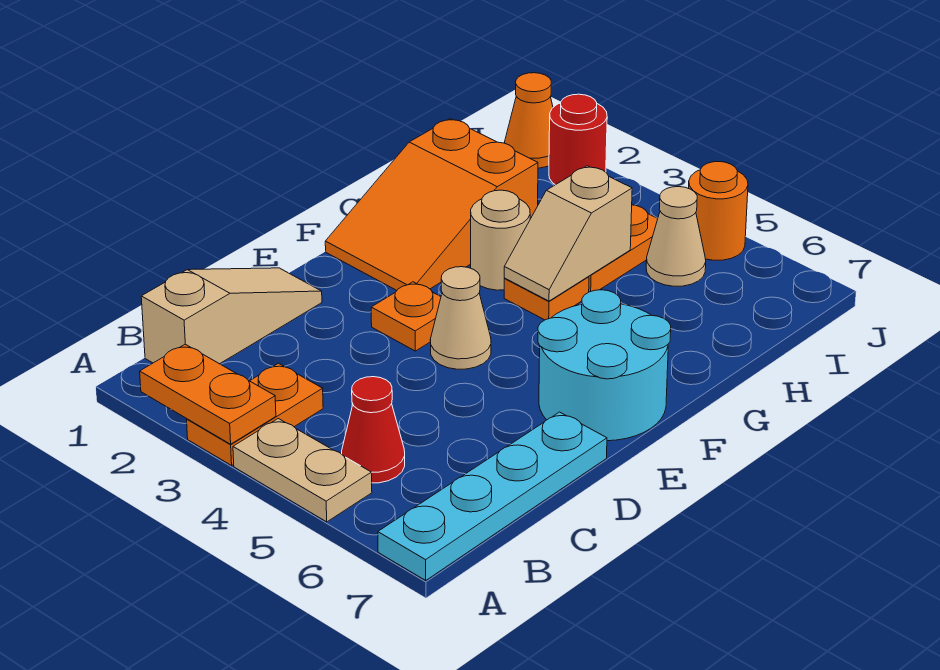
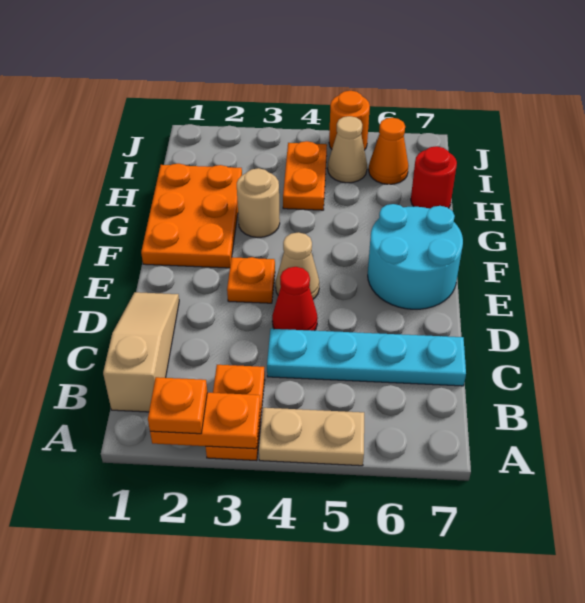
cyan plate A7:D7 level 1 -> cyan plate C4:C7 level 1
red cone B5 level 1 -> red cone D4 level 1
orange slope F1:H2 level 1 top H -> orange plate F1:H2 level 1
orange plate G4 level 1 -> orange plate A2 level 3
tan slope G4:H4 level 2 top H -> none
orange cone J1 level 1 -> orange cone I6 level 1
red round brick J2 level 1 -> red round brick H7 level 1

